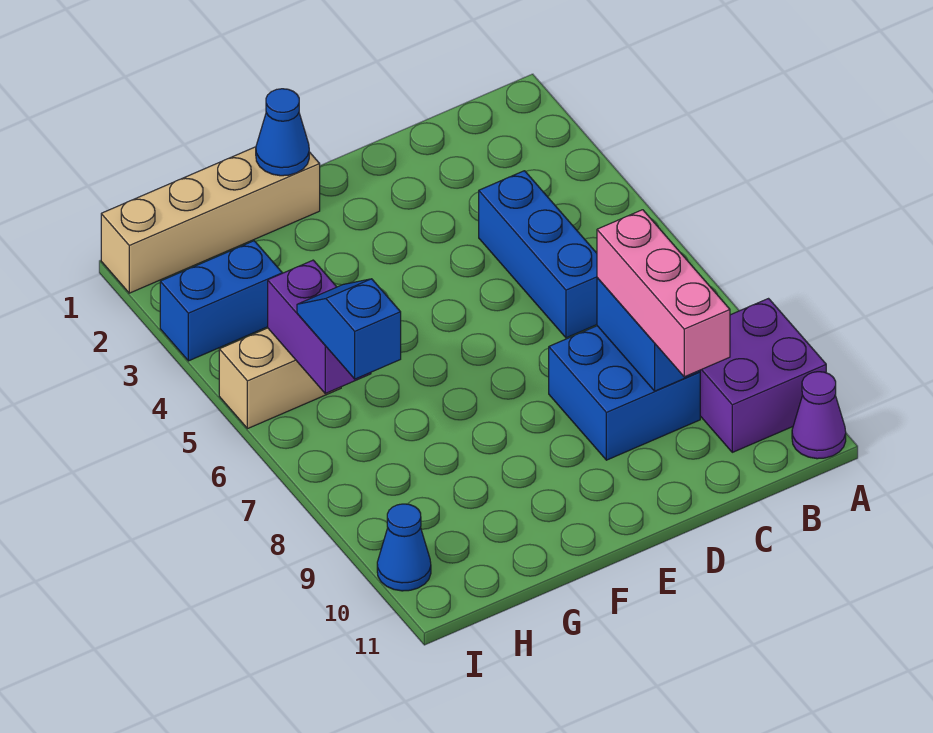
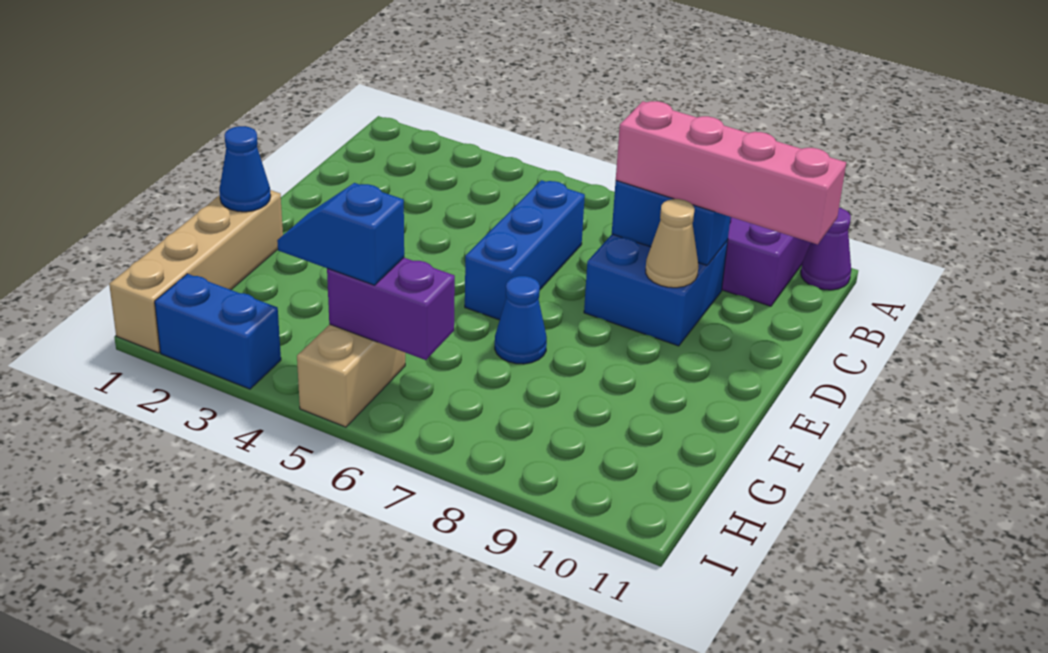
blue brick C4:C6 level 1 -> blue brick C6:E6 level 1
pink brick C8:C10 level 3 -> pink brick C8:C11 level 3
none -> tan cone D9 level 2
blue brick H3:I3 level 1 -> blue brick I2:I3 level 1
blue slope H6:H7 level 3 top 7 -> blue slope H4:H5 level 3 top 5
blue cone I10 level 1 -> blue cone F7 level 1

